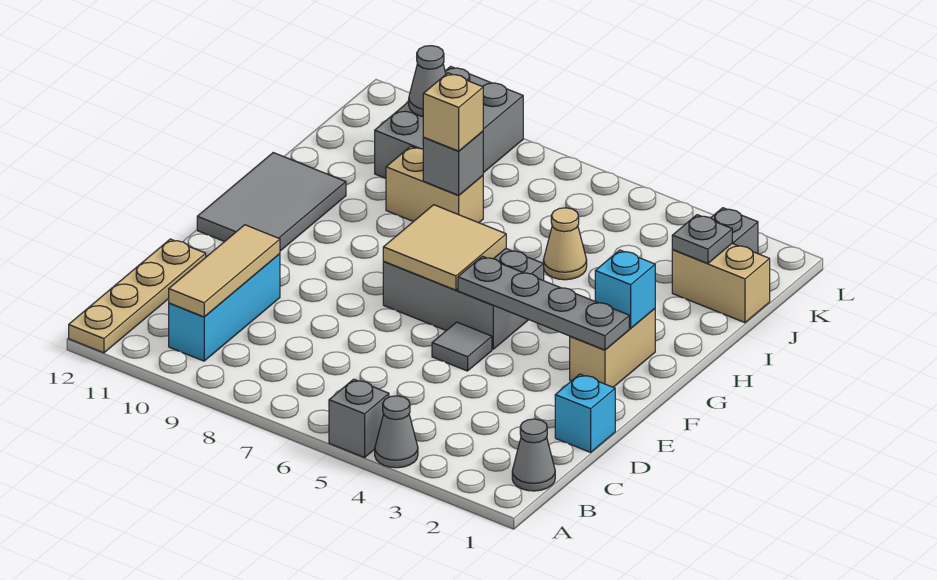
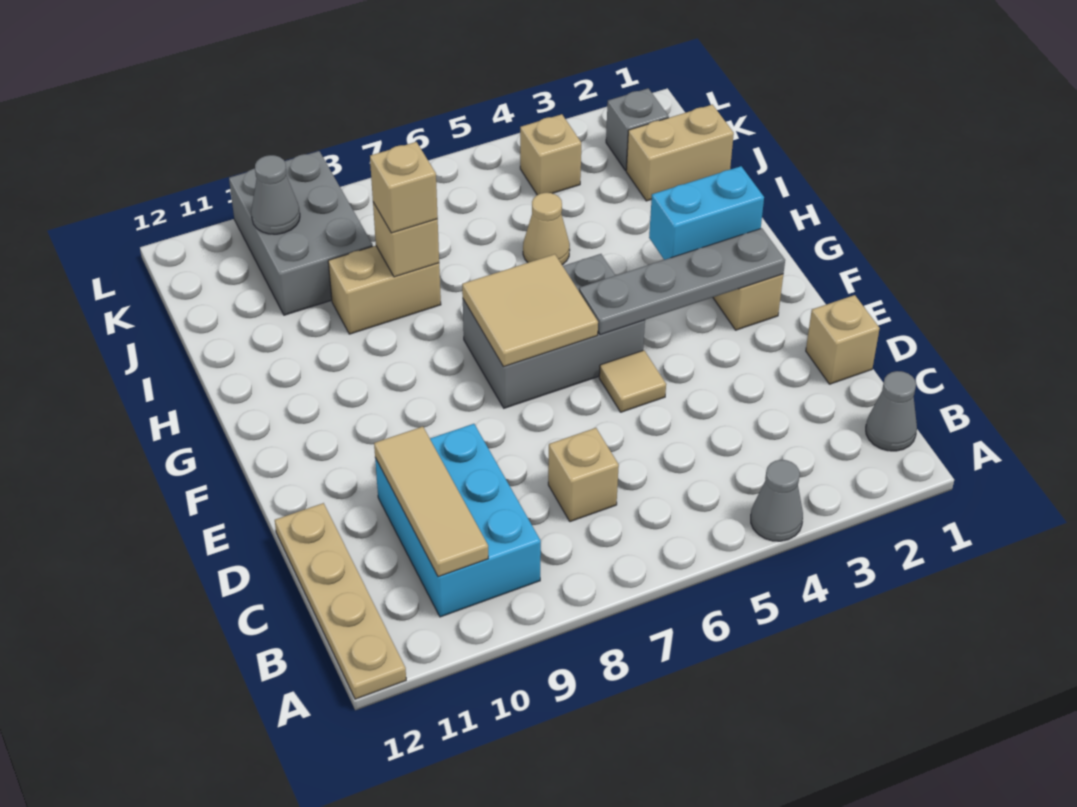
grey brick A5 level 1 -> none
cyan brick B10:D10 level 1 -> cyan brick B9:D10 level 1
none -> tan brick C7 level 1
cyan brick D1 level 1 -> tan brick D1 level 1
grey tile E5 level 1 -> tan tile E5 level 1
grey tile F11:H12 level 1 -> none
cyan brick G2 level 2 -> cyan brick G2:G3 level 2
grey brick I8 level 2 -> tan brick I8 level 2
grey plate J2 level 2 -> none
none -> tan brick K4 level 1

